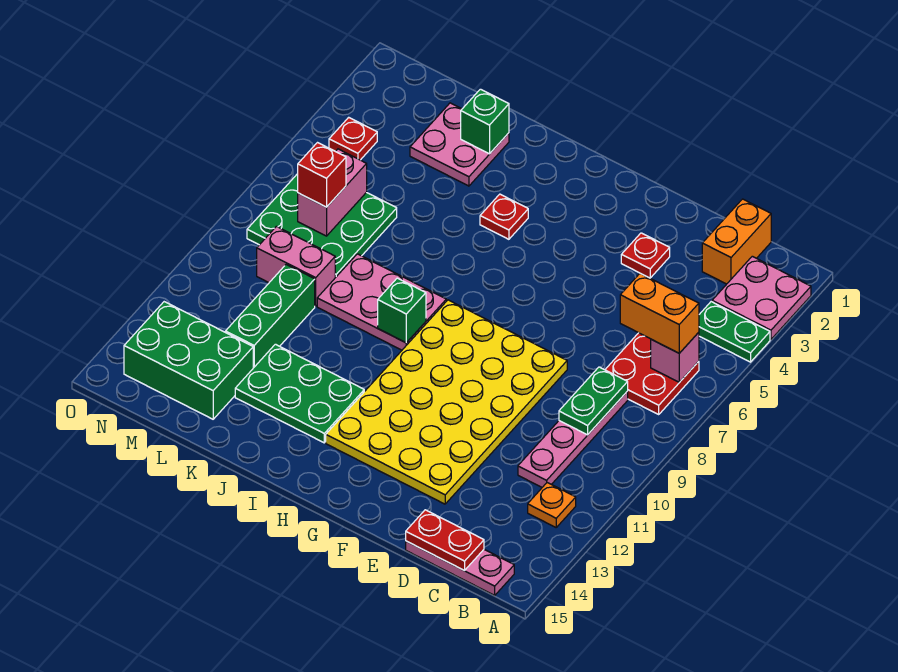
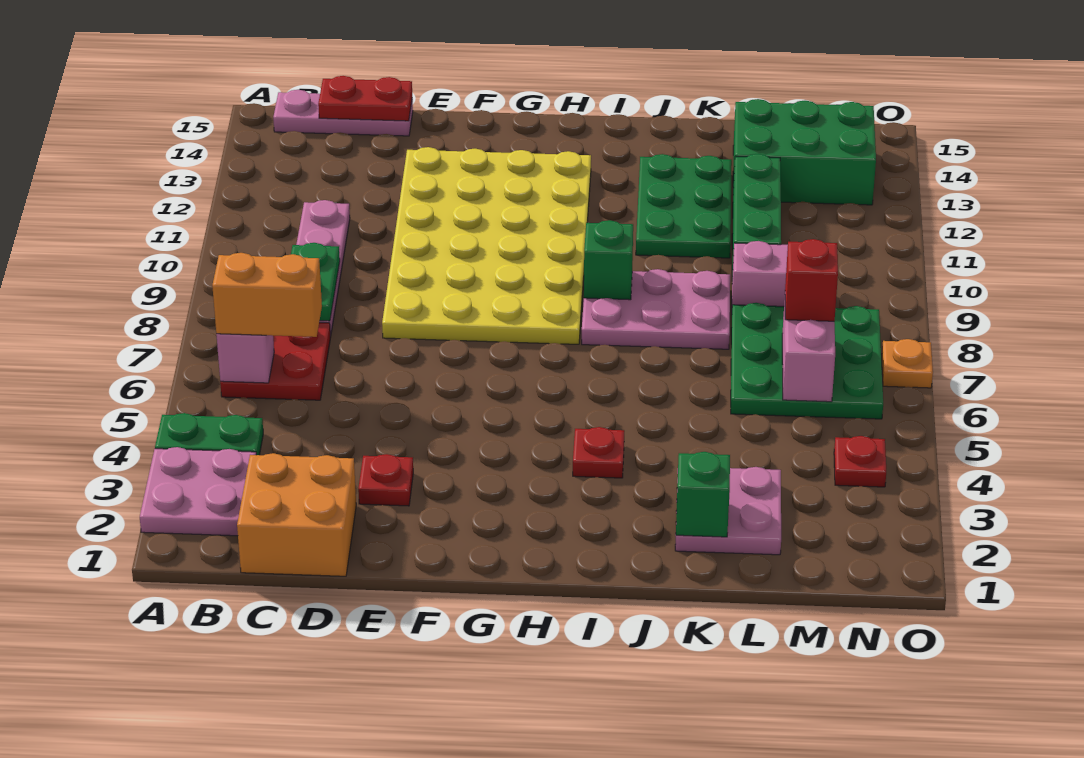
orange plate B12 level 1 -> orange plate O7 level 1
orange brick C1:C2 level 1 -> orange brick C1:D2 level 1
green plate I12:K13 level 1 -> green plate J11:K13 level 1

